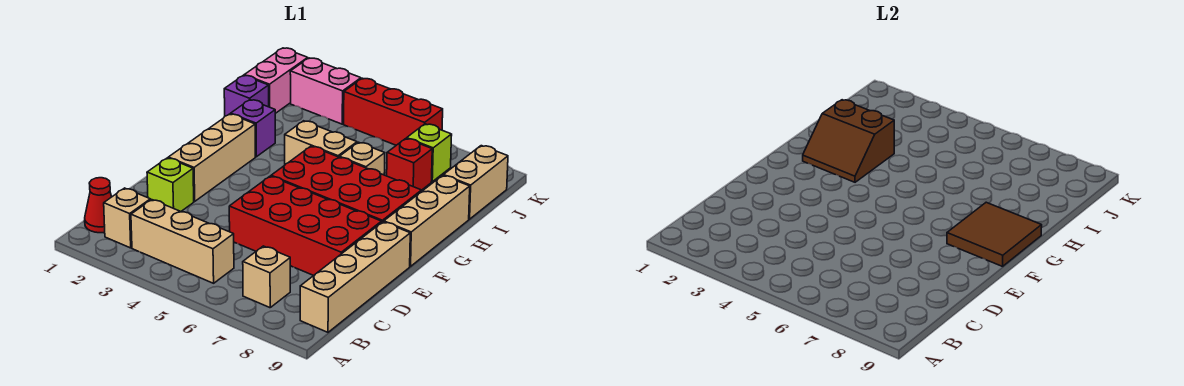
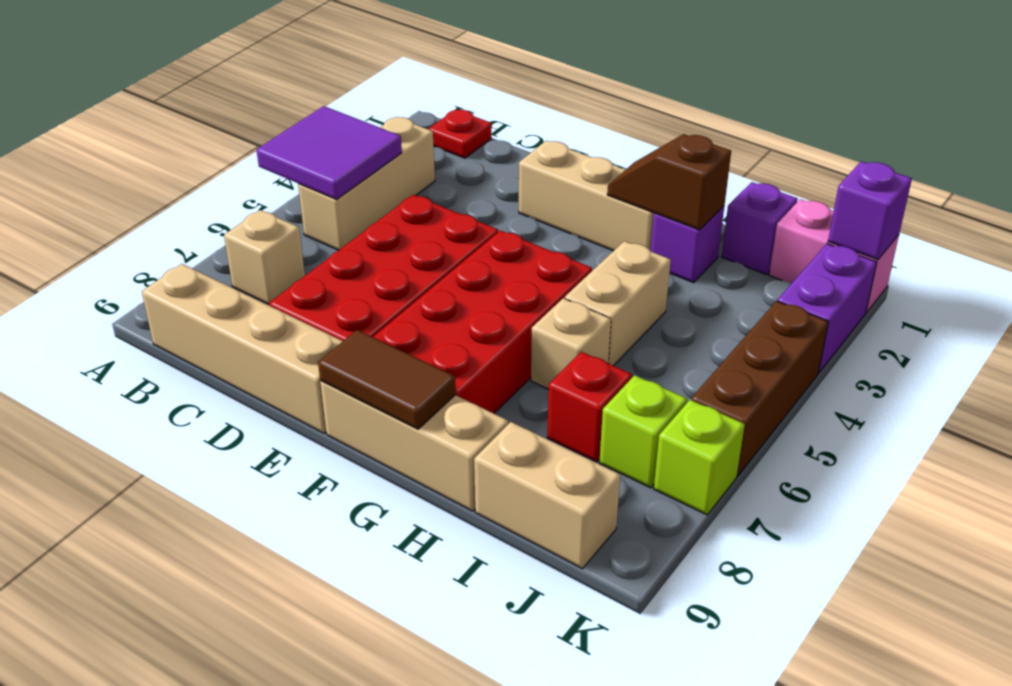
none -> purple tile A4:B5 level 2
red cone B1 level 1 -> red plate B1 level 1
tan brick B2 level 1 -> none
lime brick D2 level 1 -> lime brick K7 level 1
brown tile F8:G9 level 2 -> brown tile F9:G9 level 2
brown slope G2:H3 level 2 top H -> brown slope G2:H2 level 2 top H
none -> purple brick K1 level 2
pink brick K2:K3 level 1 -> purple brick K2:K3 level 1
red brick K4:K6 level 1 -> brown brick K4:K6 level 1

